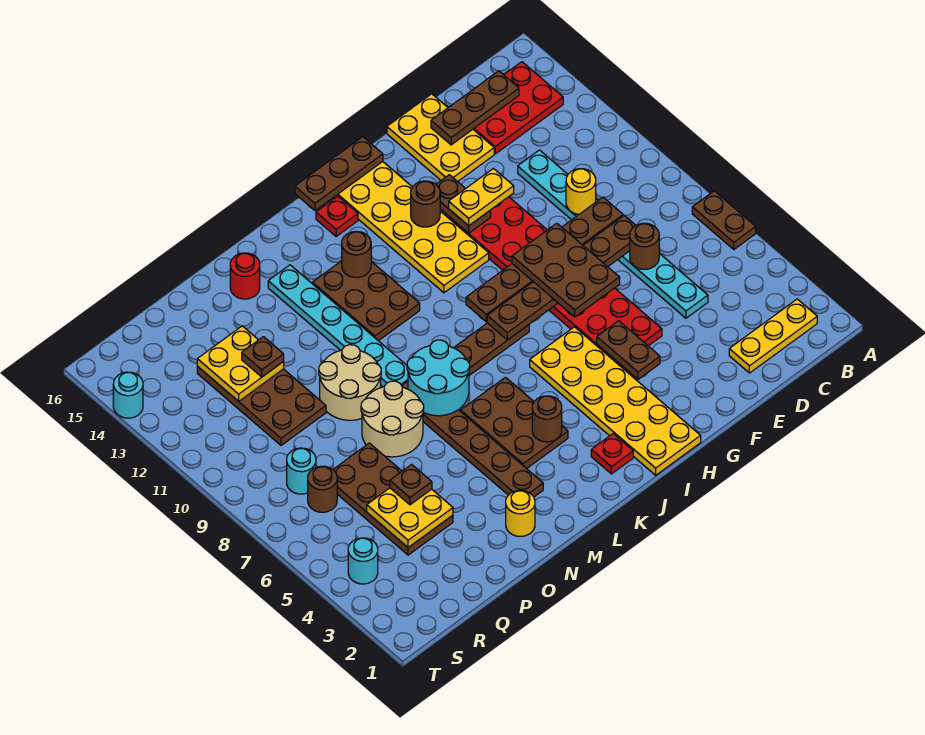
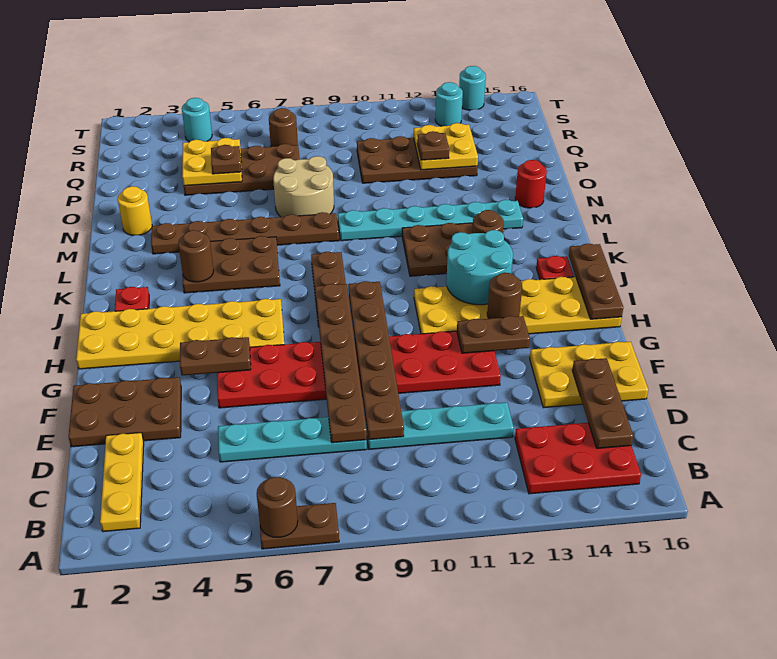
red plate B14:D15 level 1 -> red plate B13:C15 level 1
brown round brick D7 level 2 -> brown round brick A6 level 2
yellow round brick D10 level 2 -> none
brown plate F7:G9 level 3 -> brown plate E1:F3 level 1
yellow plate F12:G12 level 3 -> none
cyan round brick L7:M8 level 2 -> cyan round brick I12:J13 level 2
tan round brick N9:O10 level 1 -> none
cyan round brick R8 level 1 -> cyan round brick S13 level 1

